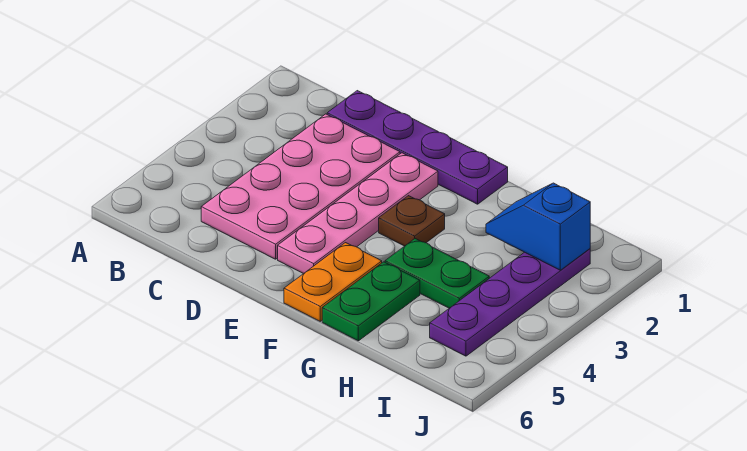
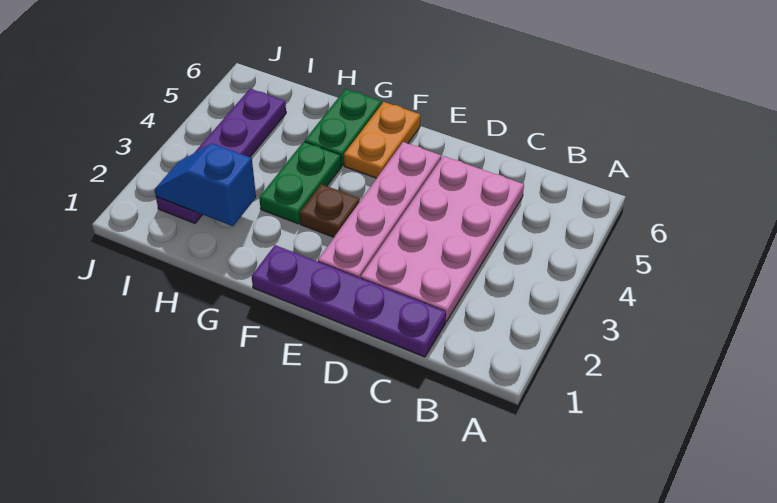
green plate G4:H4 level 1 -> green plate G3:G4 level 1
blue slope H2:I2 level 2 top I -> blue slope H2:I2 level 2 top H

